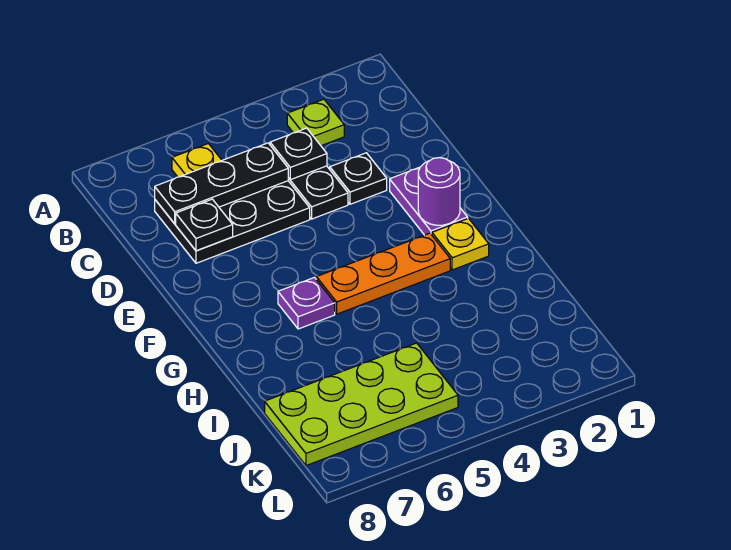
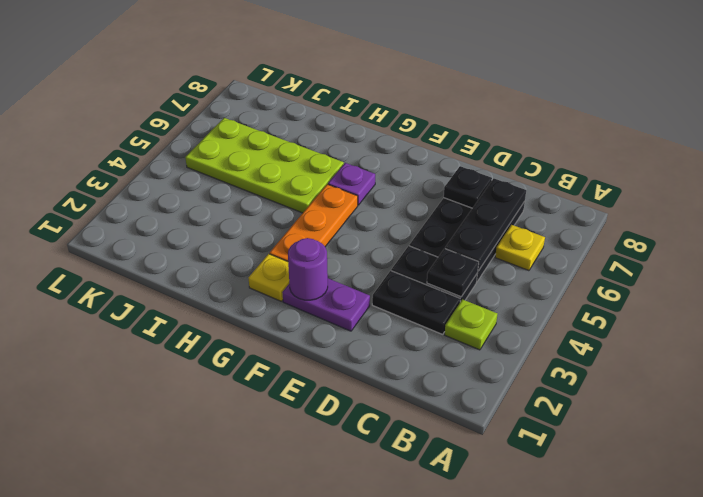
black plate D3 level 1 -> black plate C3:D3 level 1
lime plate J5:K8 level 1 -> lime plate H5:K6 level 1

